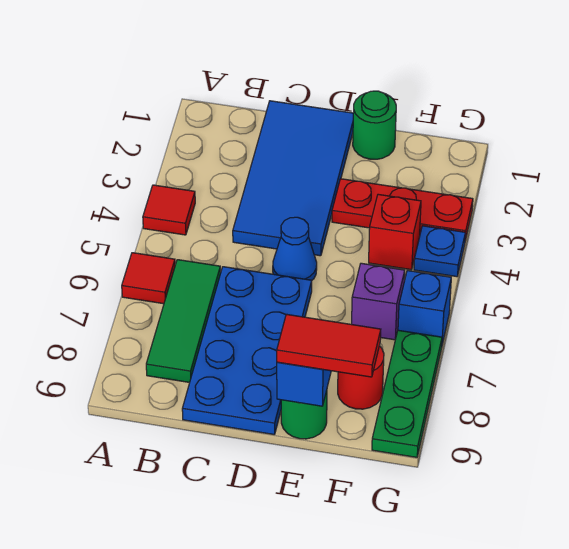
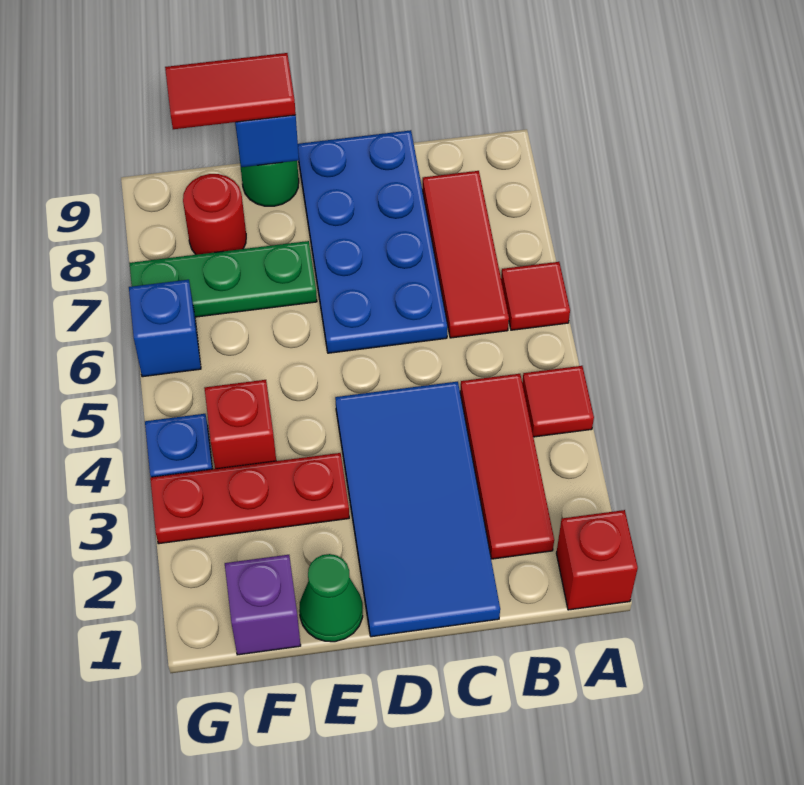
none -> red brick A1 level 1
none -> red tile B2:B4 level 1
green tile B6:B8 level 1 -> red tile B6:B8 level 1
blue cone D5 level 1 -> none
green round brick E1 level 1 -> green cone E1 level 1
purple brick F6 level 1 -> purple brick F1 level 1
green plate G7:G9 level 1 -> green plate E7:G7 level 1

